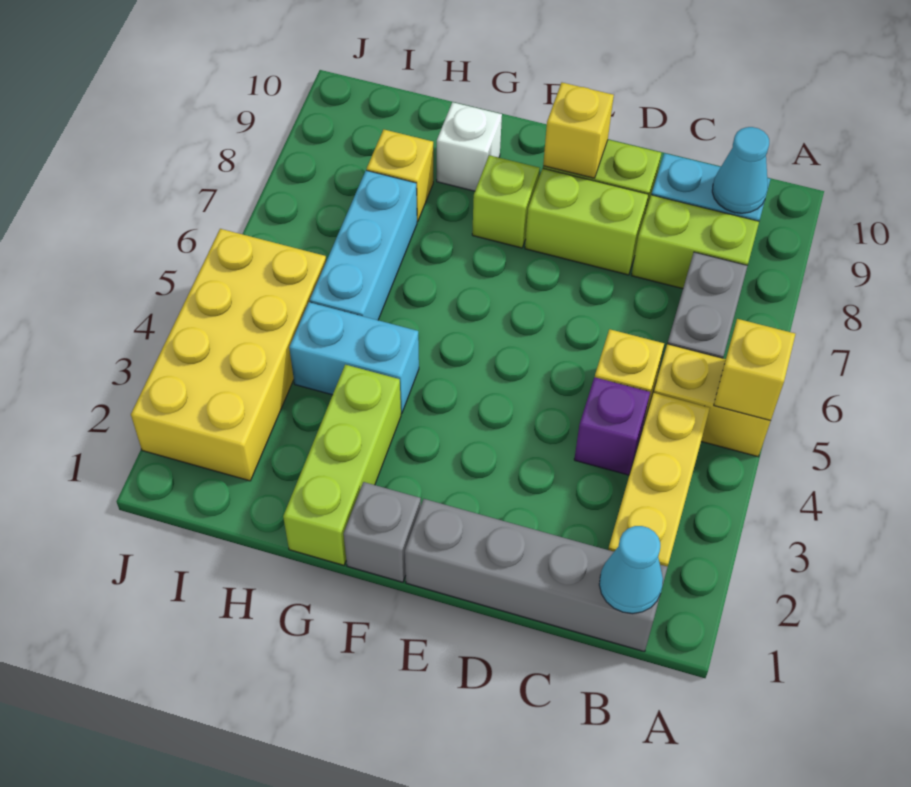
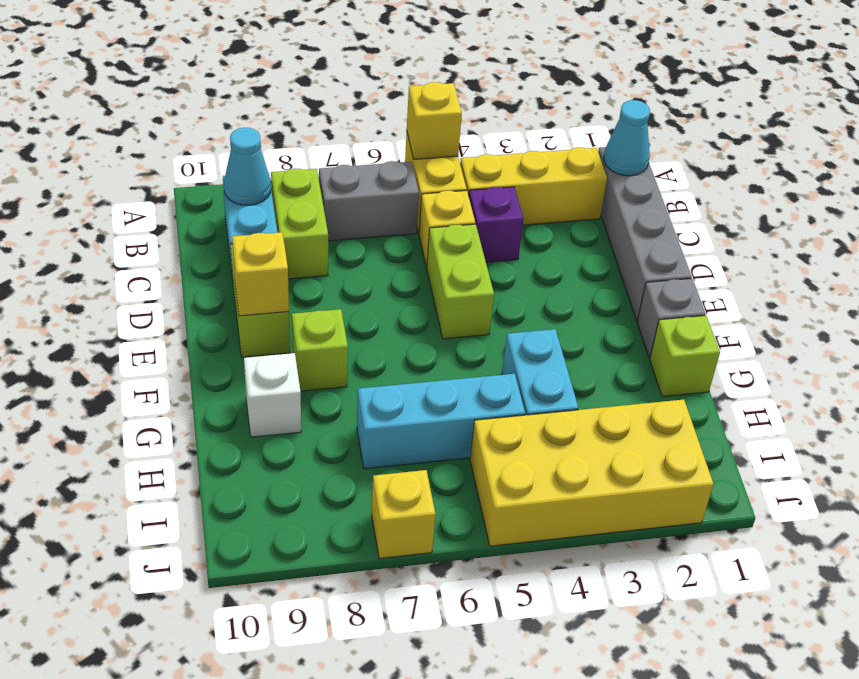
lime brick D8:E8 level 1 -> lime brick D5:E5 level 1
lime brick G1:G3 level 1 -> lime brick G1 level 1
yellow brick H8 level 1 -> yellow brick J7 level 1

